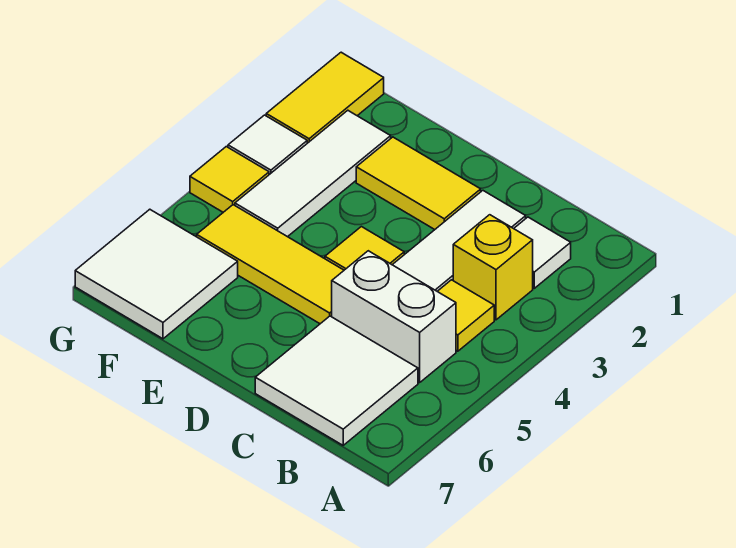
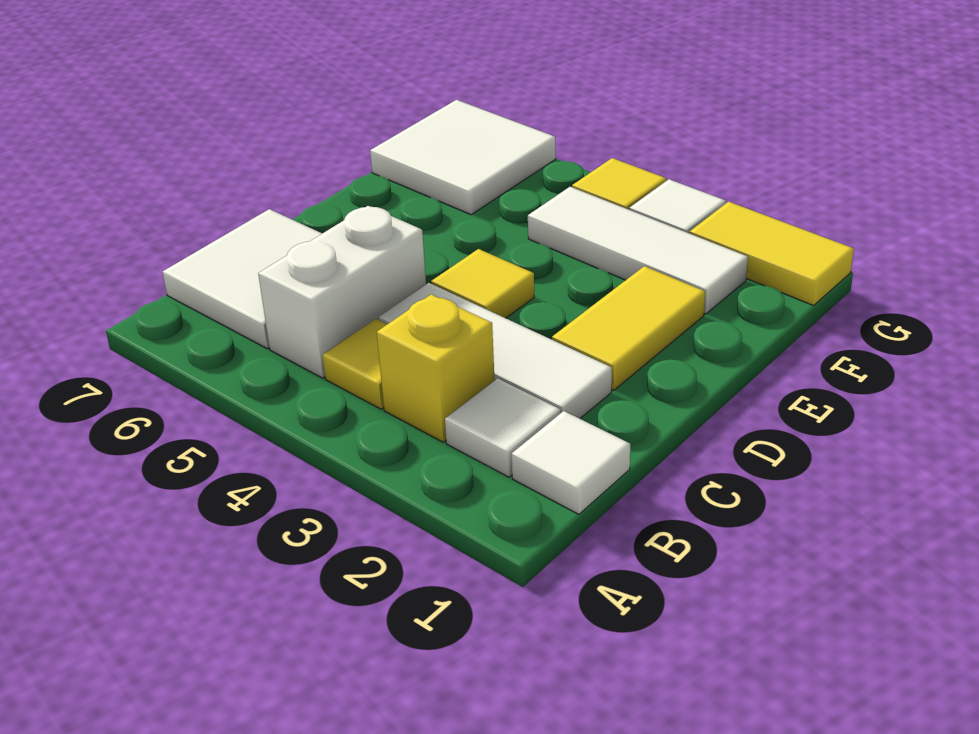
none -> white tile B1 level 1
yellow tile D5:F5 level 1 -> none

